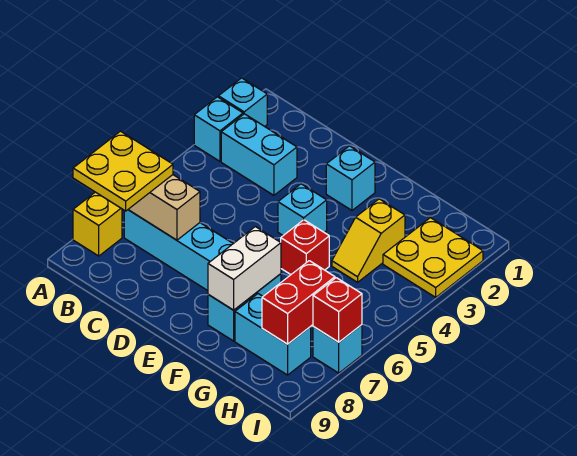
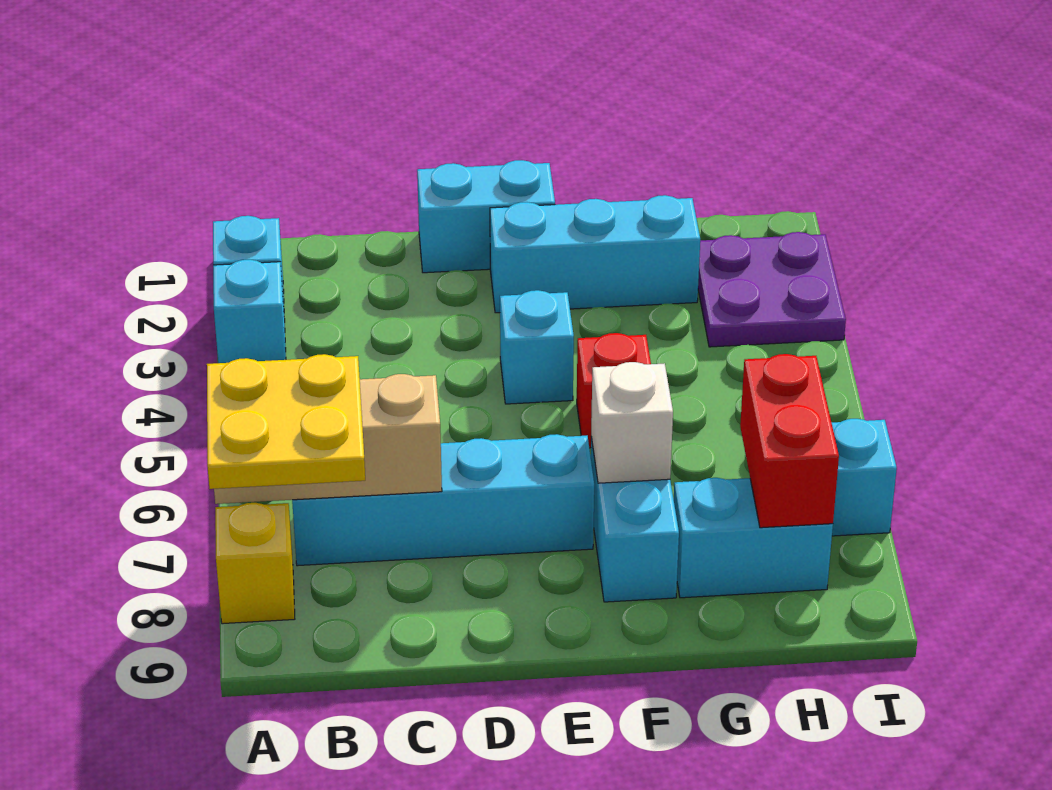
cyan brick B3:C3 level 1 -> cyan brick D1:E1 level 1
cyan brick E2 level 1 -> cyan brick E2:G2 level 1
white brick F7:F8 level 2 -> white brick F7 level 2
yellow slope G3:G4 level 1 top 3 -> none
yellow plate H2:I3 level 1 -> purple plate H2:I3 level 1
red brick I7 level 2 -> none

